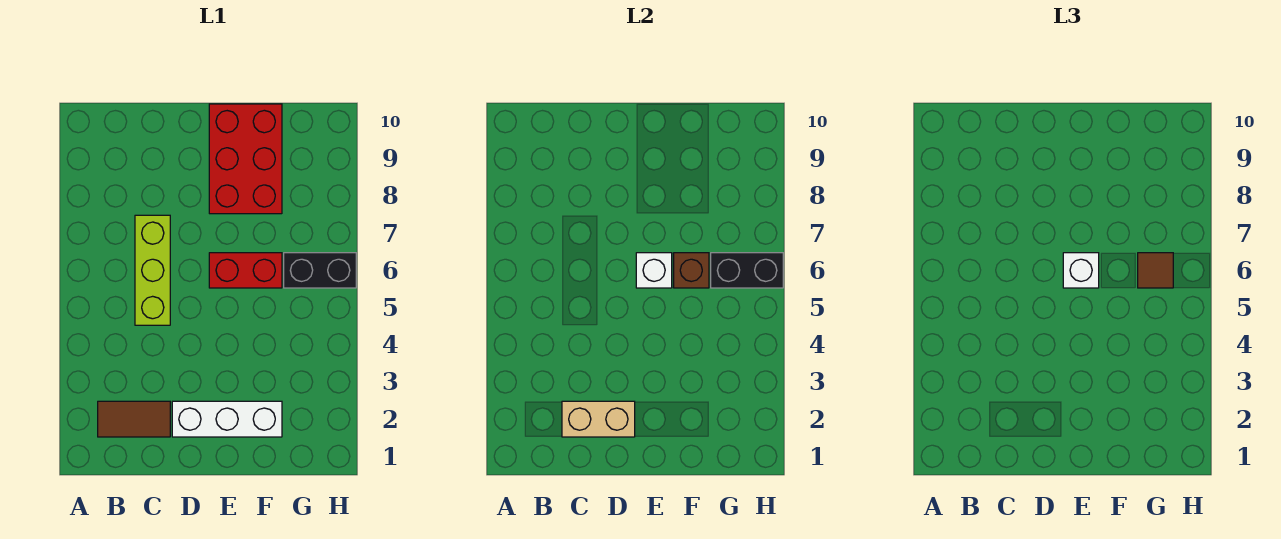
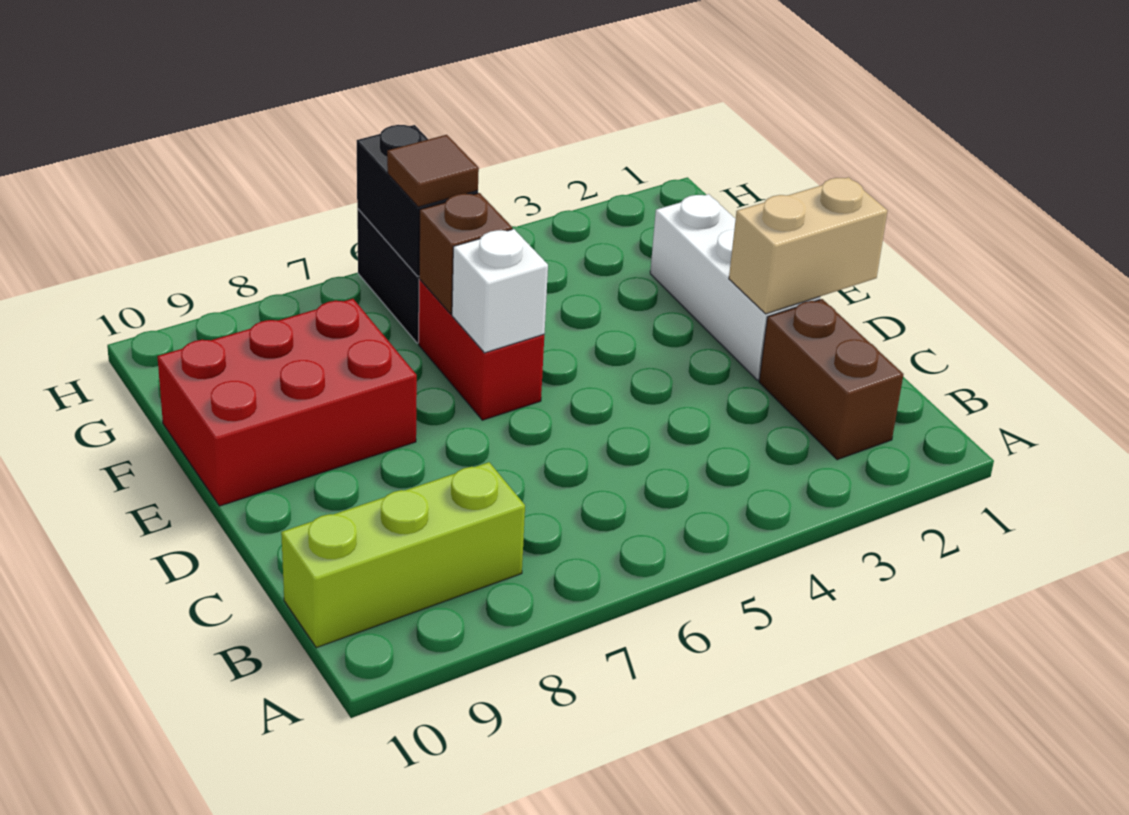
brown tile B2:C2 level 1 -> brown brick B2:C2 level 1
tan brick C2:D2 level 2 -> tan brick D1:D2 level 2
lime brick C5:C7 level 1 -> lime brick B8:B10 level 1
white brick E6 level 3 -> none

